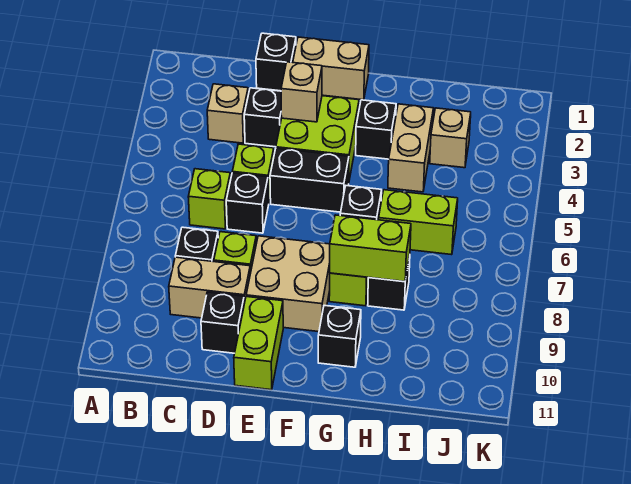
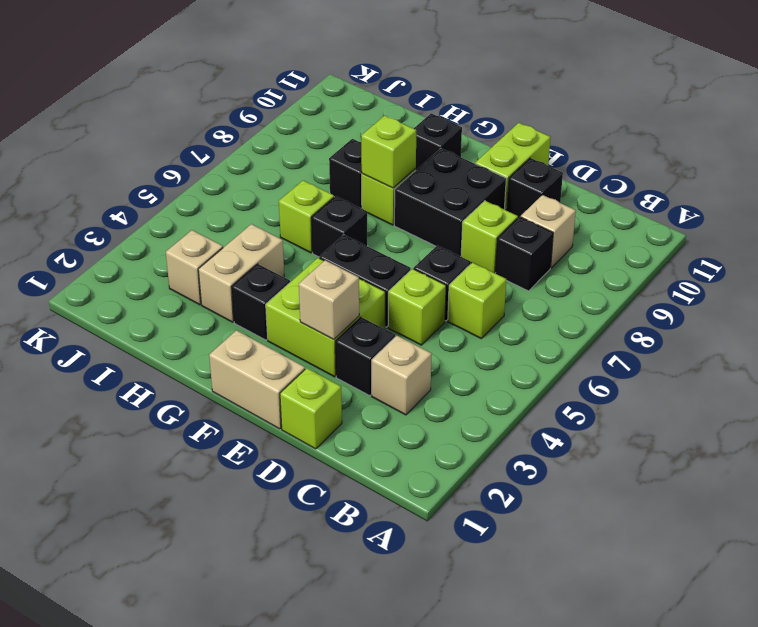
tan brick C9:D9 level 1 -> tan brick C9 level 1
black brick D1 level 1 -> lime brick D1 level 1
tan brick E8:F9 level 1 -> black brick E8:F9 level 1
lime brick G8:H8 level 2 -> lime brick G8 level 2
lime brick H6:I6 level 1 -> lime brick H6 level 1

